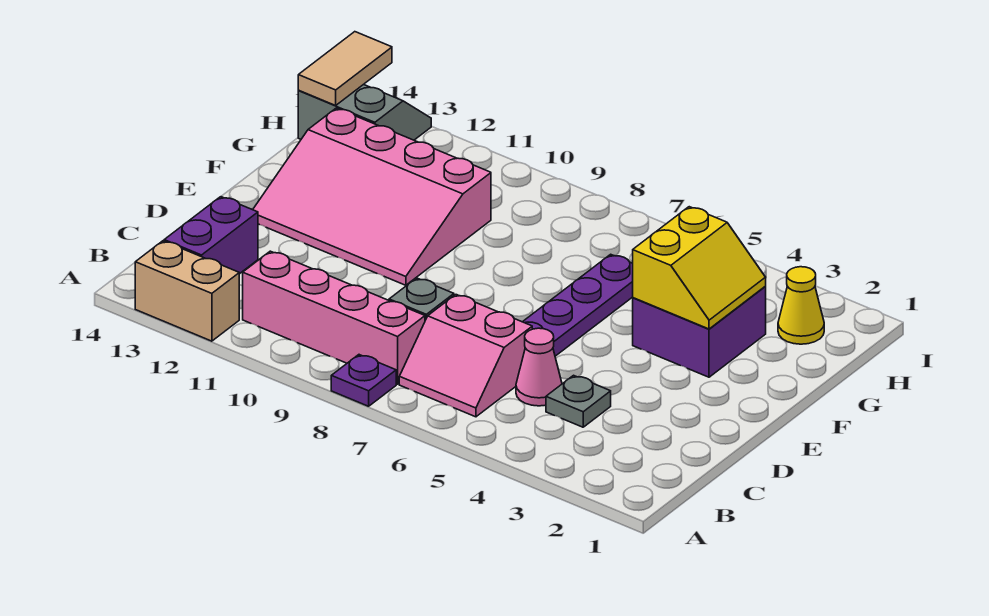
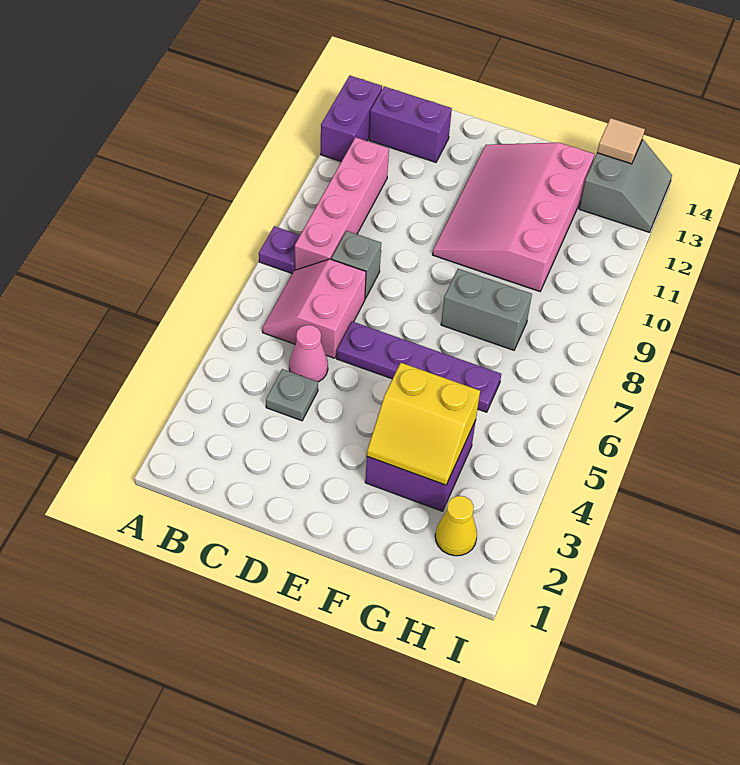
tan brick A12:A13 level 1 -> purple brick A12:A13 level 1
none -> grey brick F8:G8 level 1
tan tile H14:I14 level 2 -> tan tile H14 level 2

